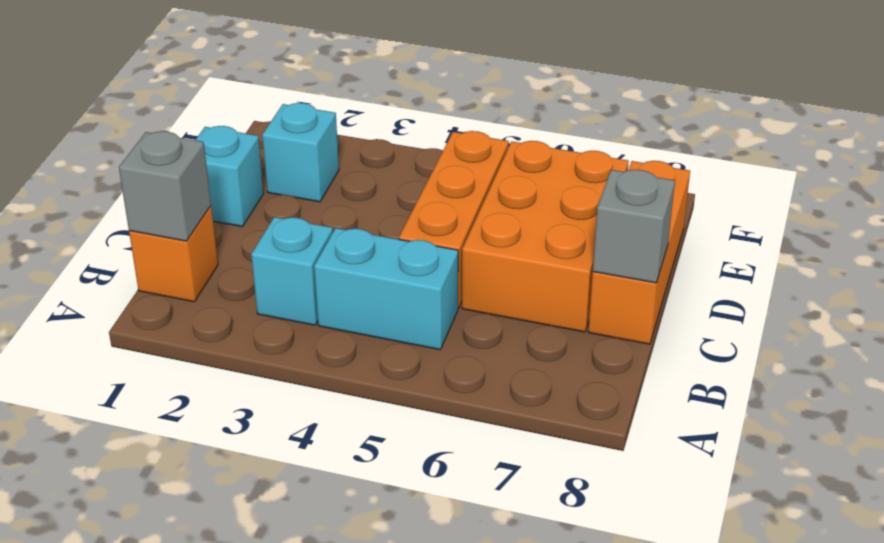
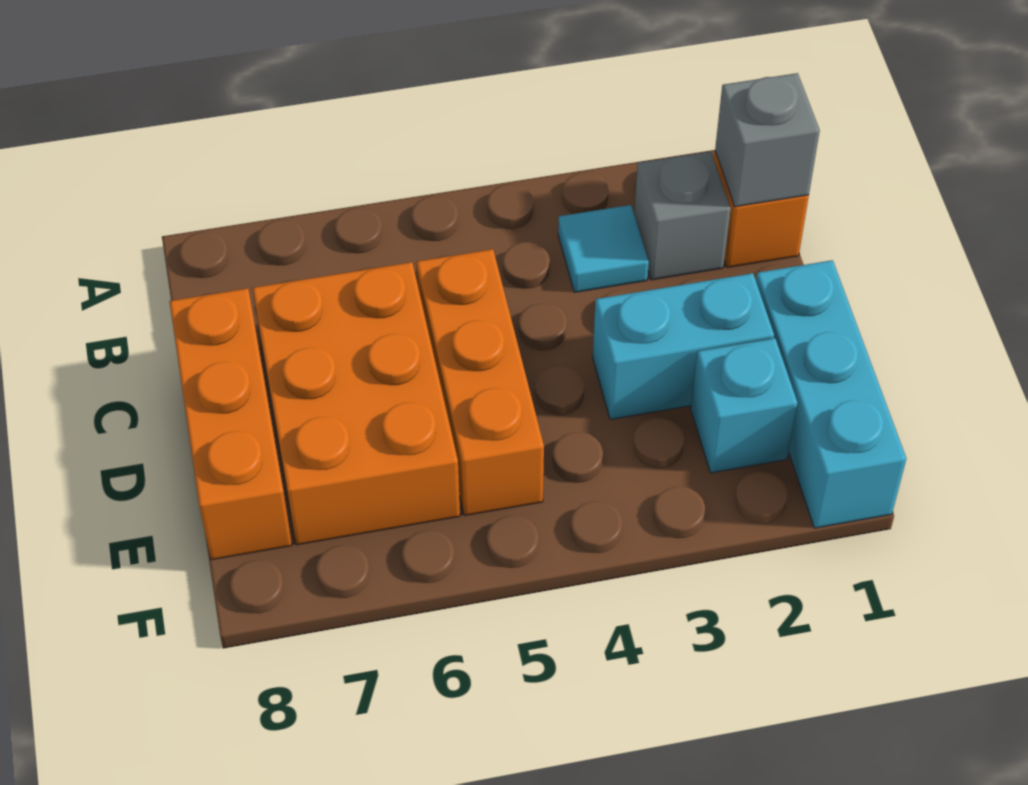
cyan brick B3 level 1 -> cyan tile B3 level 1
cyan brick B4:B5 level 1 -> cyan brick D2:D3 level 1
grey brick C8 level 2 -> grey brick B2 level 1
cyan brick D1 level 1 -> cyan brick D1:F1 level 1

